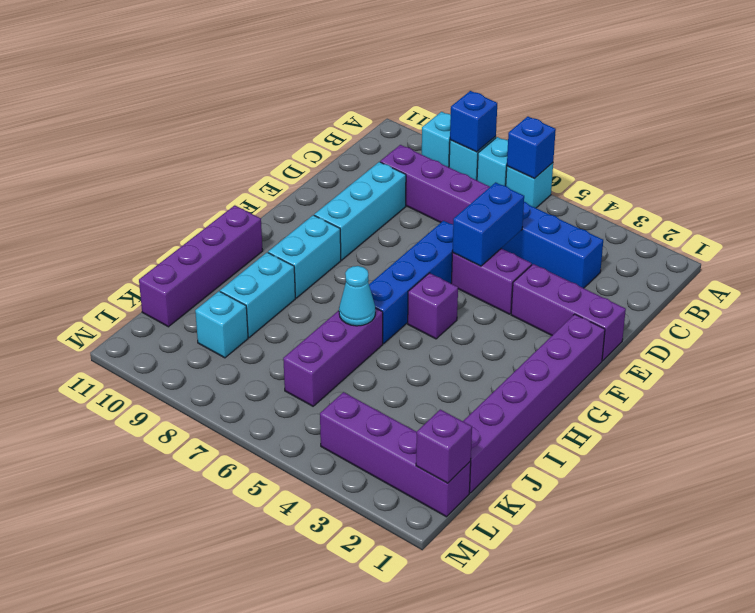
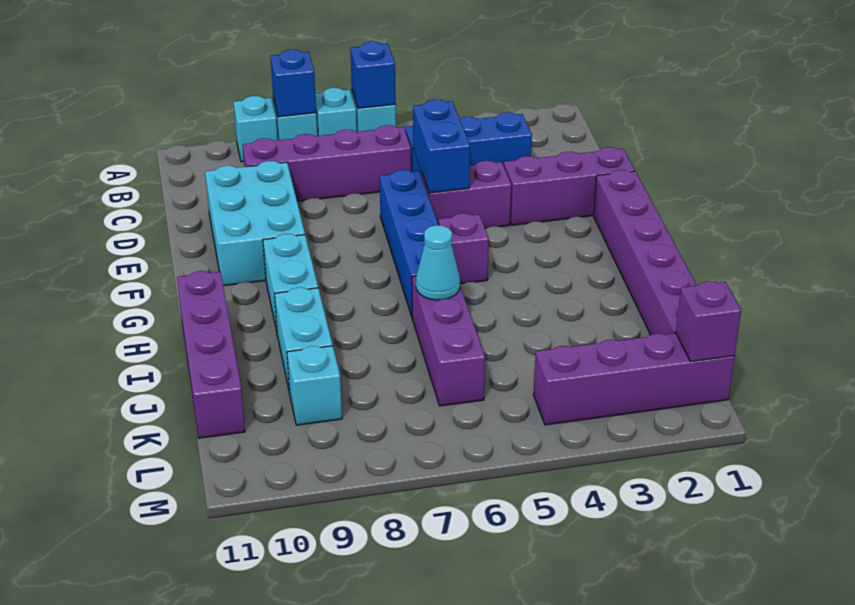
cyan brick D9:F9 level 1 -> cyan brick D9:F10 level 1

